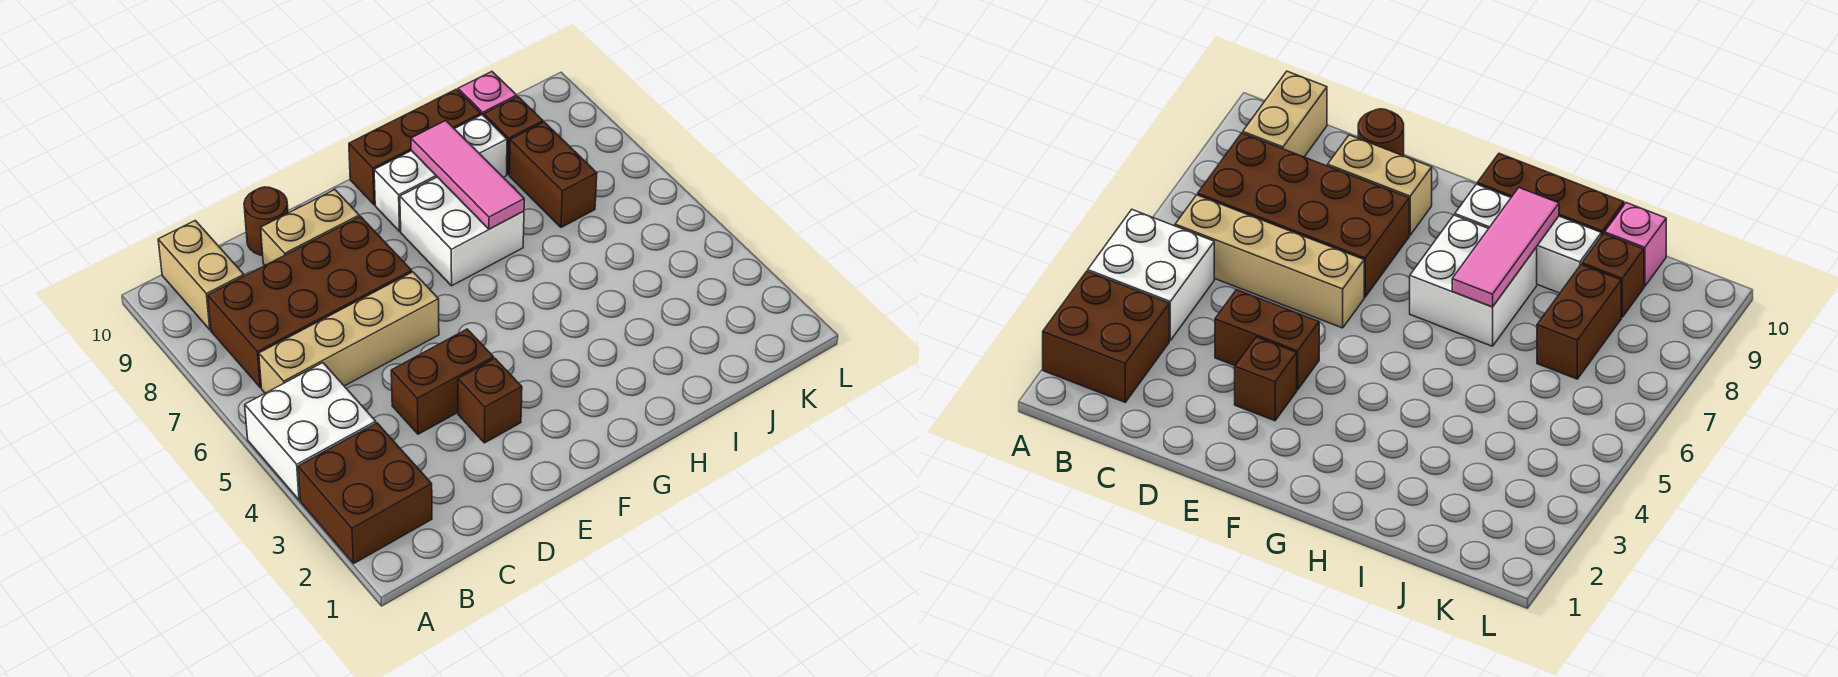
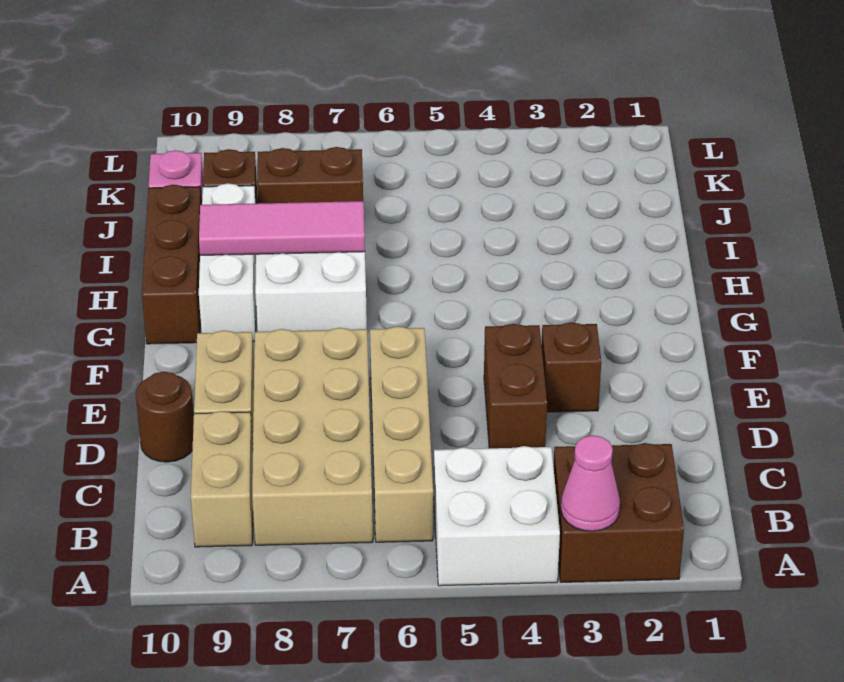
none -> pink cone A3 level 2
brown brick B7:E8 level 1 -> tan brick B7:E8 level 1
tan brick B9:B10 level 1 -> tan brick B9:C9 level 1

